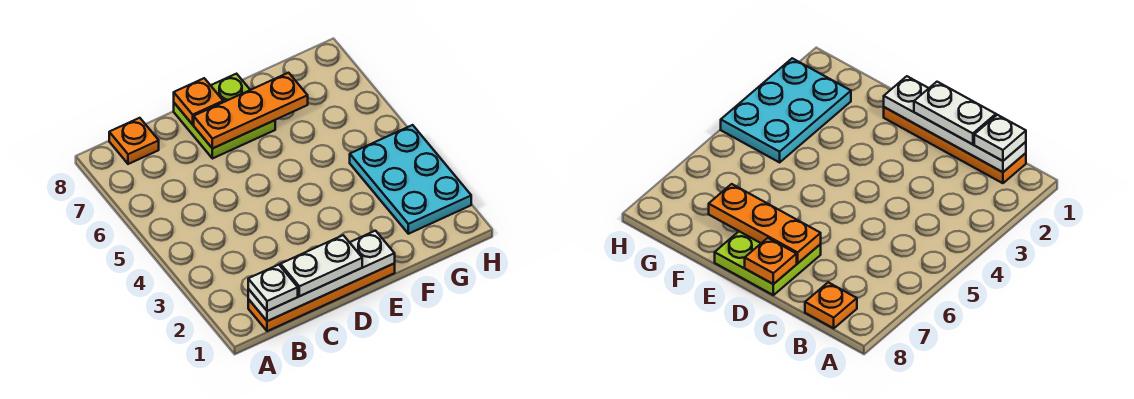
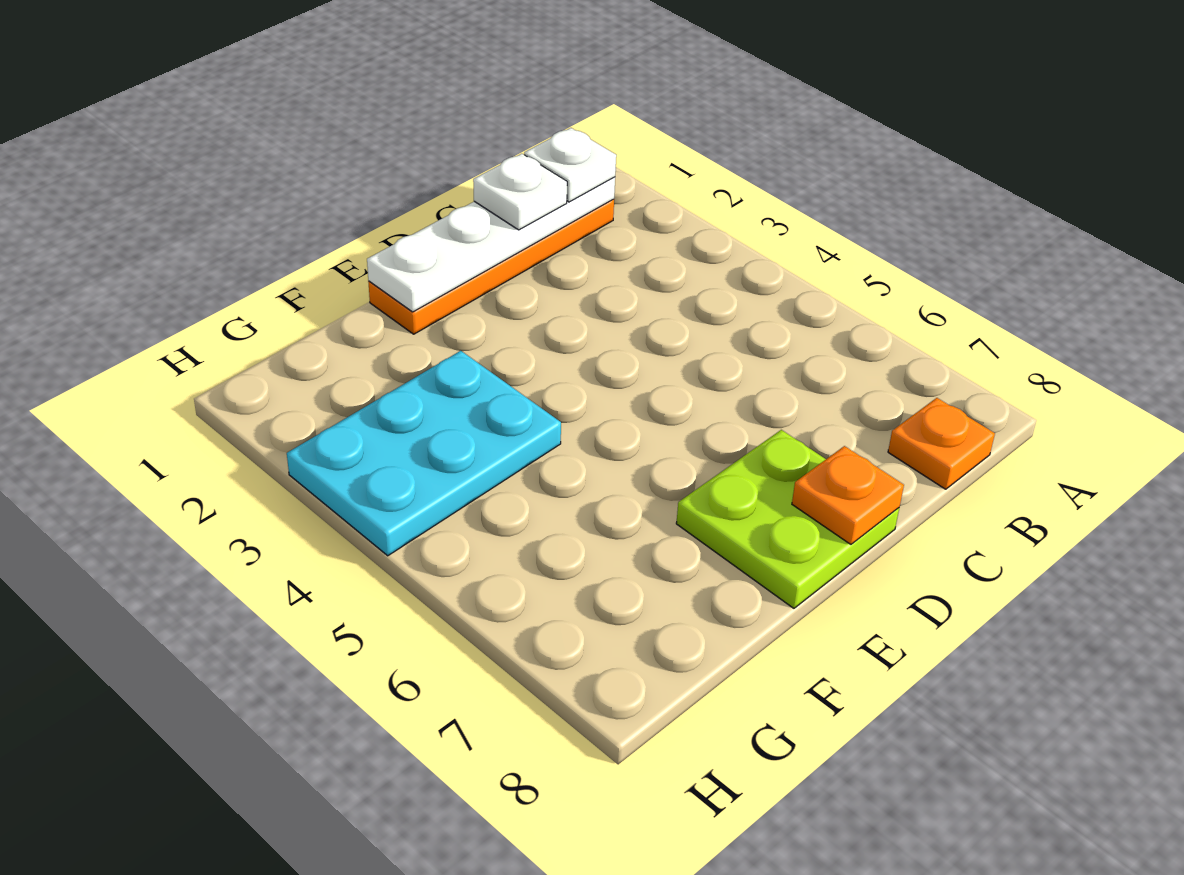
white plate C1:D1 level 3 -> white plate C1 level 3
orange plate D7:F7 level 2 -> none
cyan plate G2:H4 level 1 -> cyan plate F3:H4 level 1

